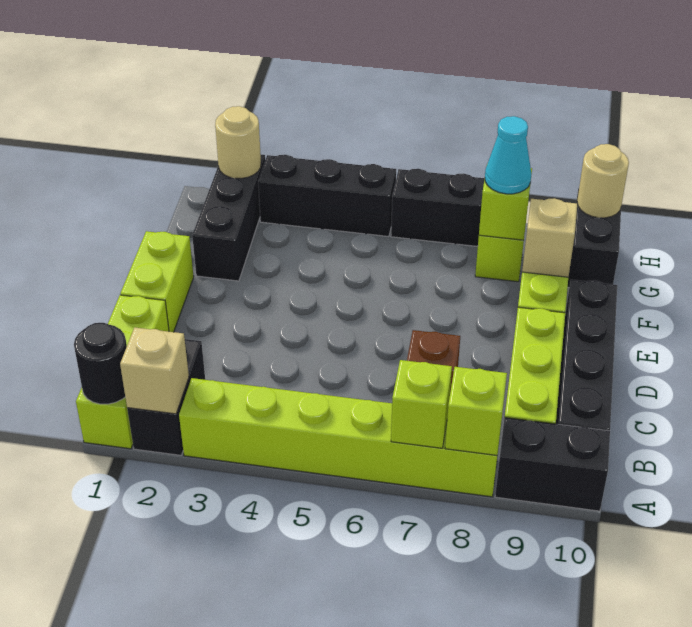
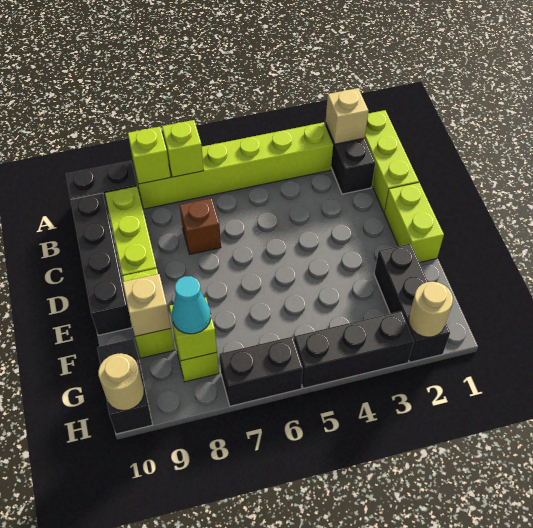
black round brick A1 level 2 -> none

